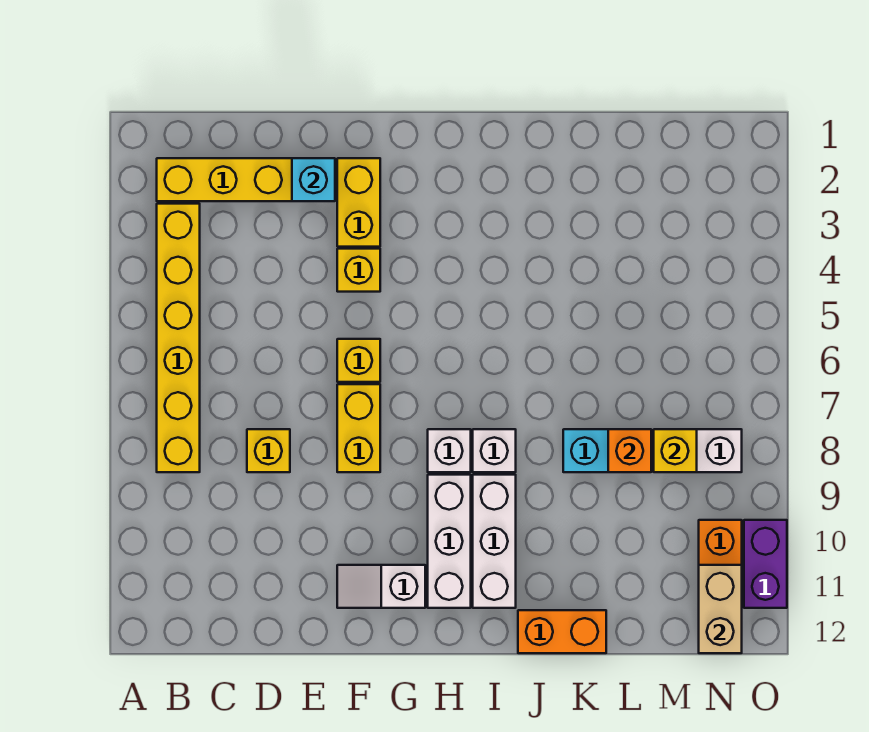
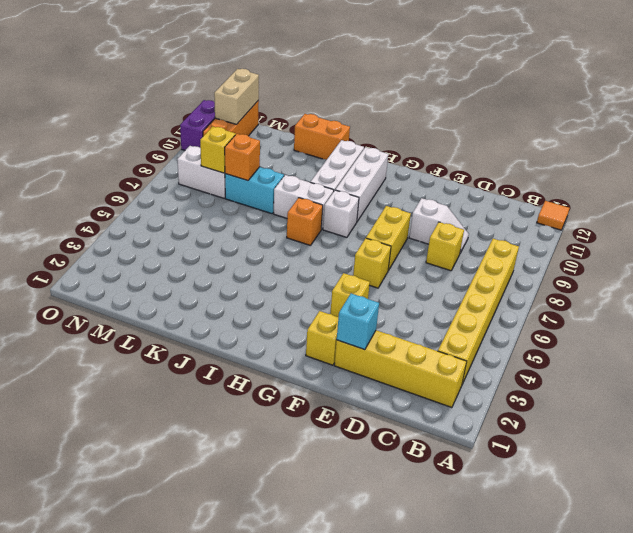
none -> orange tile A12 level 1
yellow brick F2:F3 level 1 -> yellow brick F2 level 1
white slope F11:G11 level 1 top G -> white slope D9:E9 level 1 top E
none -> orange brick I7 level 1
white brick I8 level 1 -> white brick I8:J8 level 1

